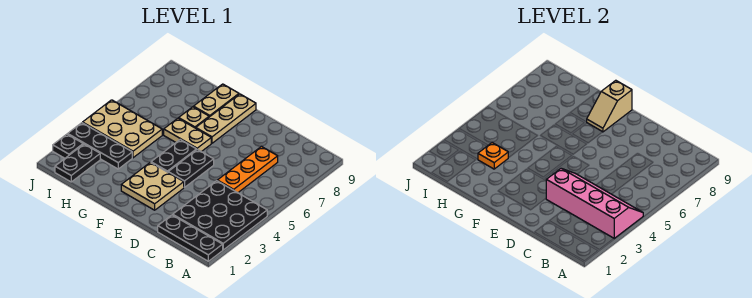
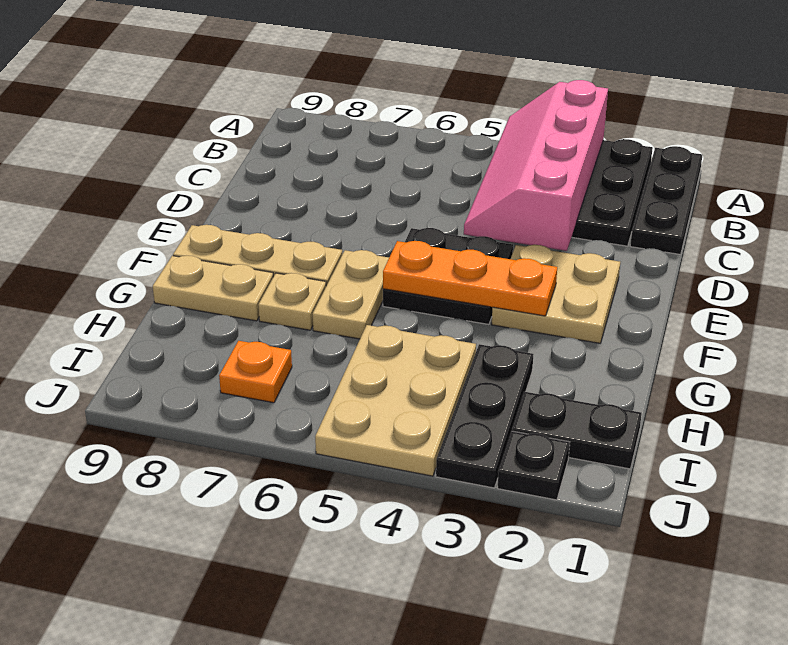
orange plate C5:C7 level 1 -> orange plate F3:F5 level 2
tan slope F8:F9 level 2 top 9 -> none
orange plate H3 level 2 -> orange plate I7 level 1

